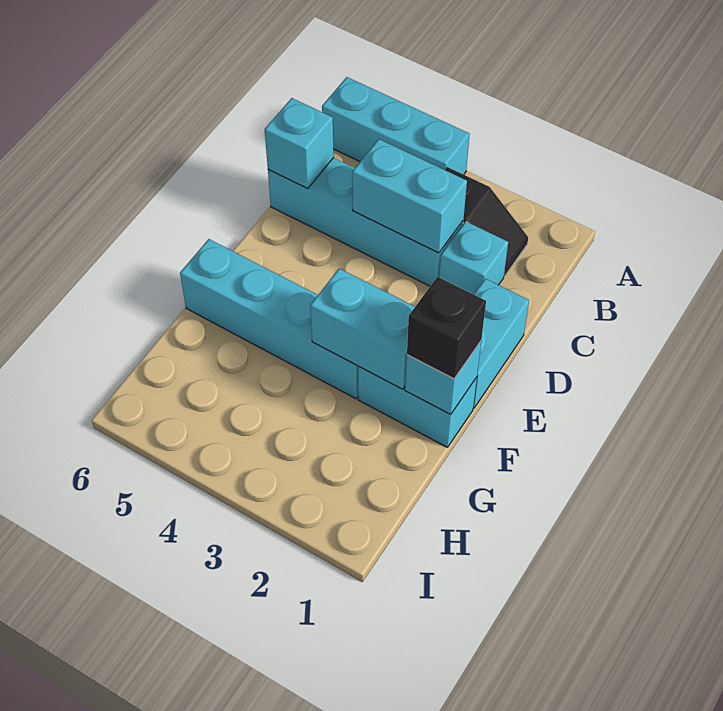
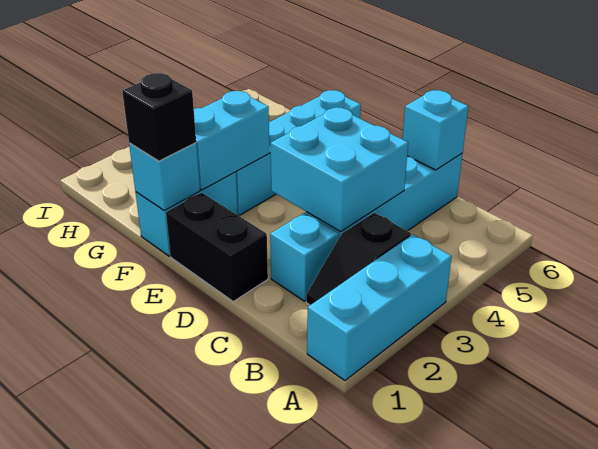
cyan brick A4:A6 level 1 -> cyan brick A1:A3 level 1
cyan brick C3:C4 level 2 -> cyan brick C3:D4 level 2
cyan brick D1:E1 level 1 -> black brick D1:E1 level 1

